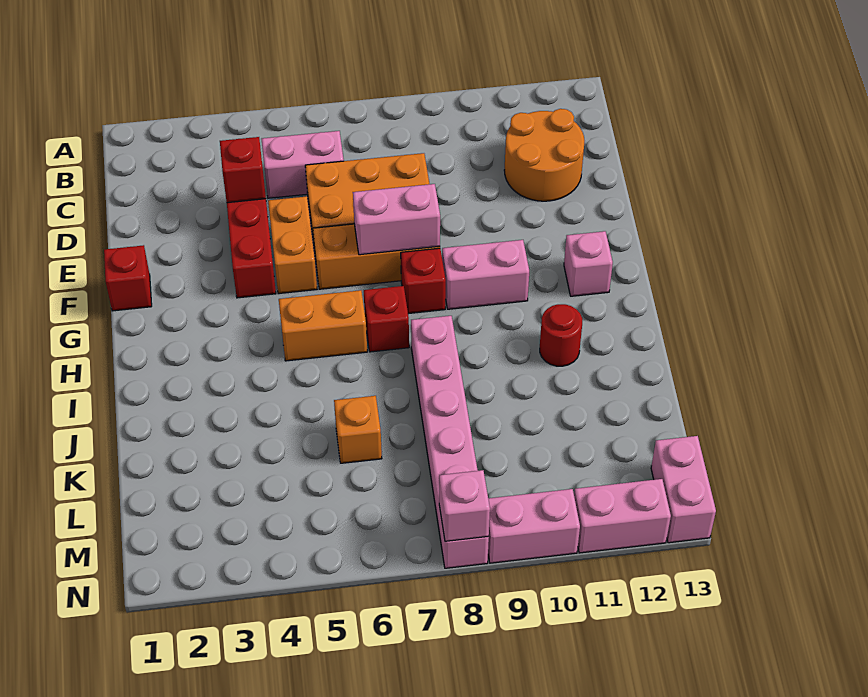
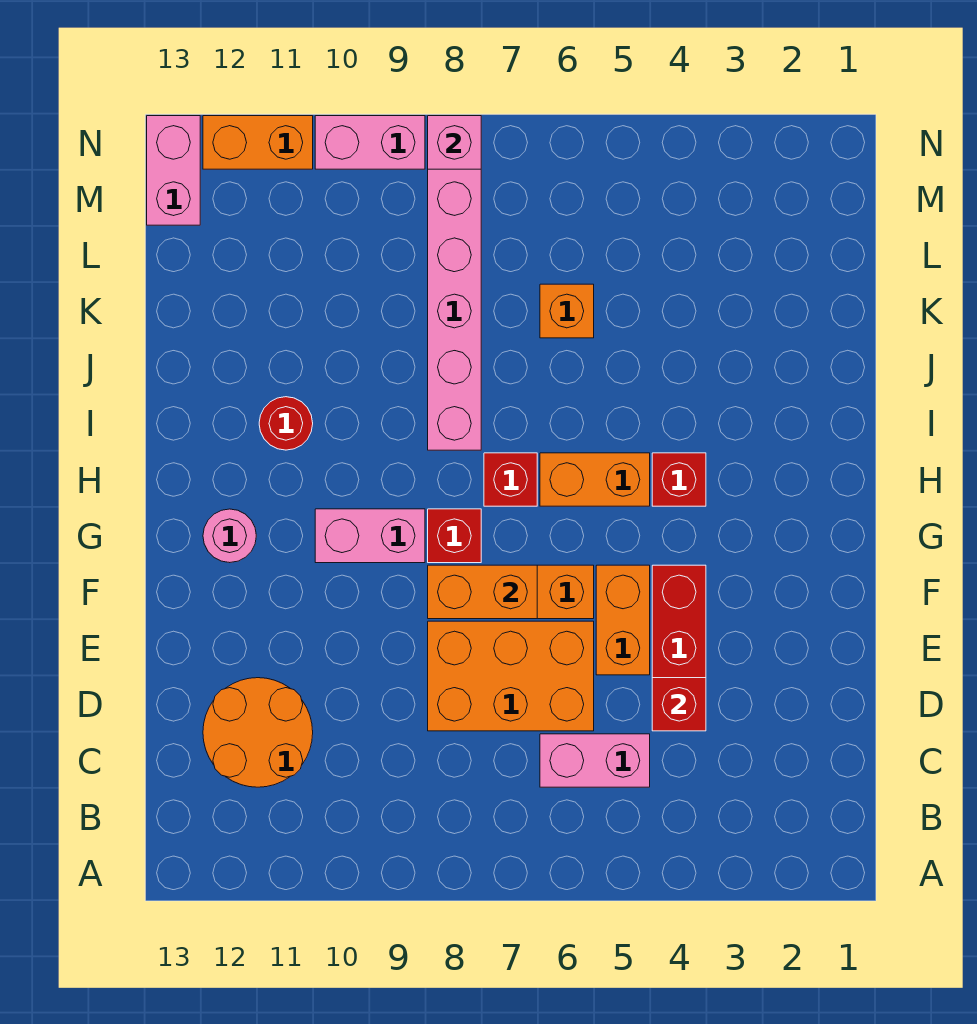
red brick F1 level 1 -> red brick H4 level 1
pink brick F7:F8 level 2 -> orange brick F7:F8 level 2
pink brick G12 level 1 -> pink round brick G12 level 1
pink brick N11:N12 level 1 -> orange brick N11:N12 level 1

